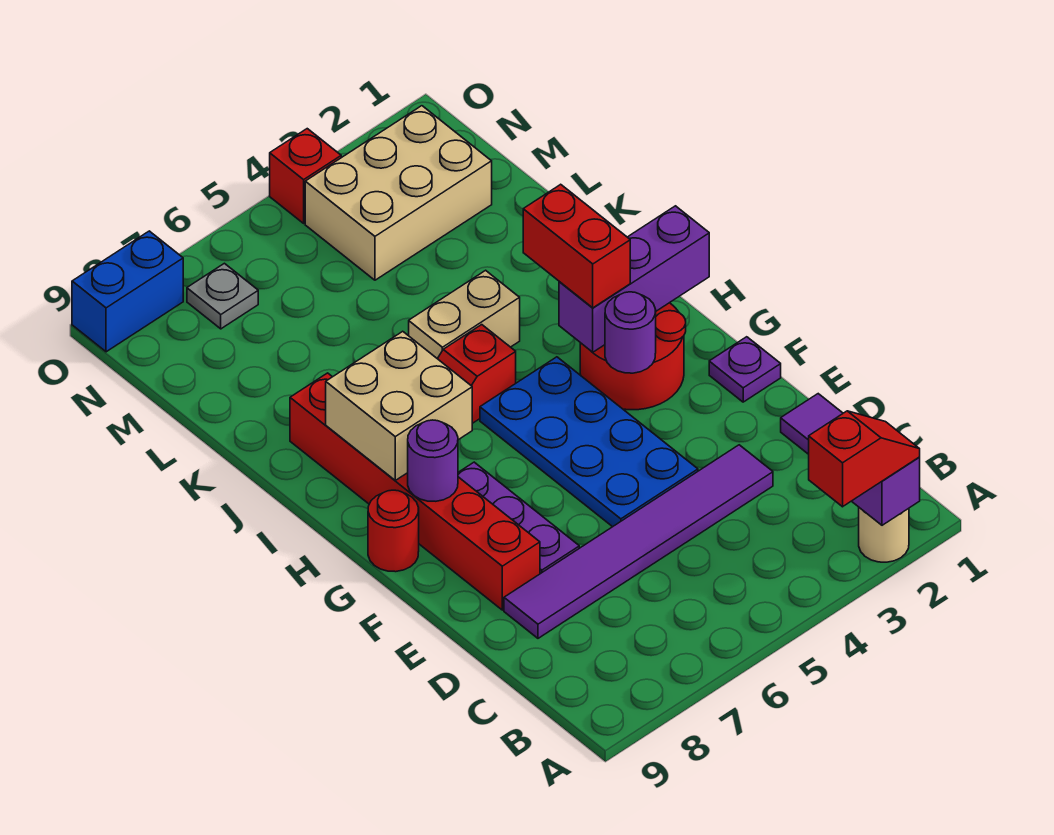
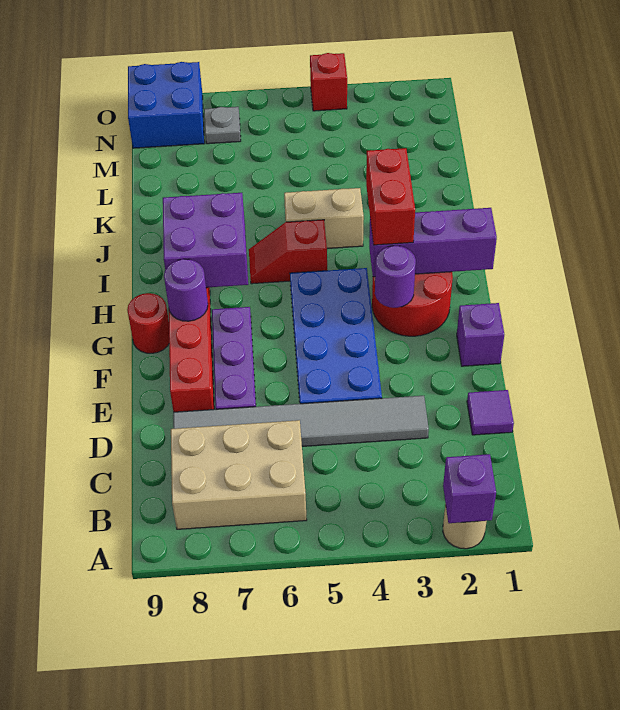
red slope A2:A3 level 3 top 3 -> none
purple tile D3:D8 level 1 -> grey tile D3:D8 level 1
purple plate F1 level 1 -> purple brick F1 level 1
tan brick H7:I8 level 2 -> purple brick H7:I8 level 2
tan brick M2:N4 level 1 -> tan brick B6:C8 level 1
blue brick O8:O9 level 1 -> blue brick N8:O9 level 1

